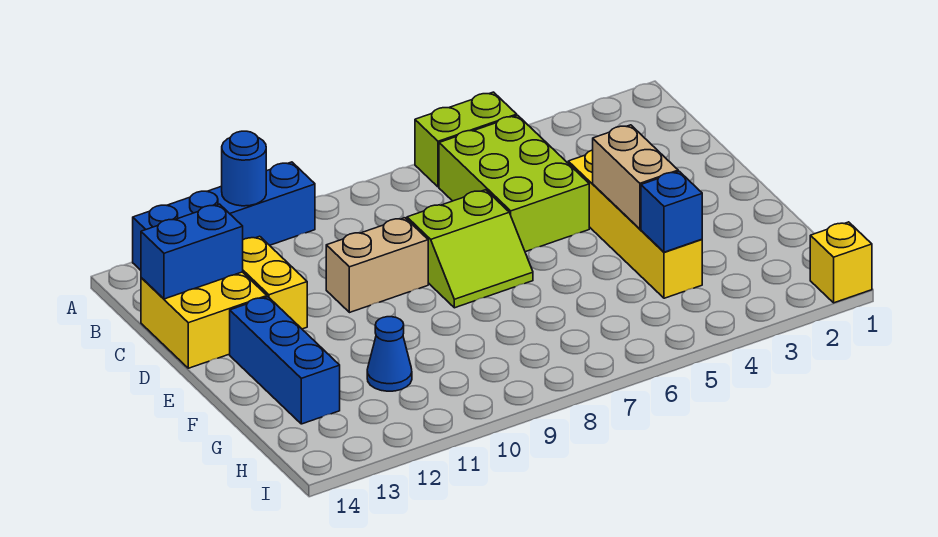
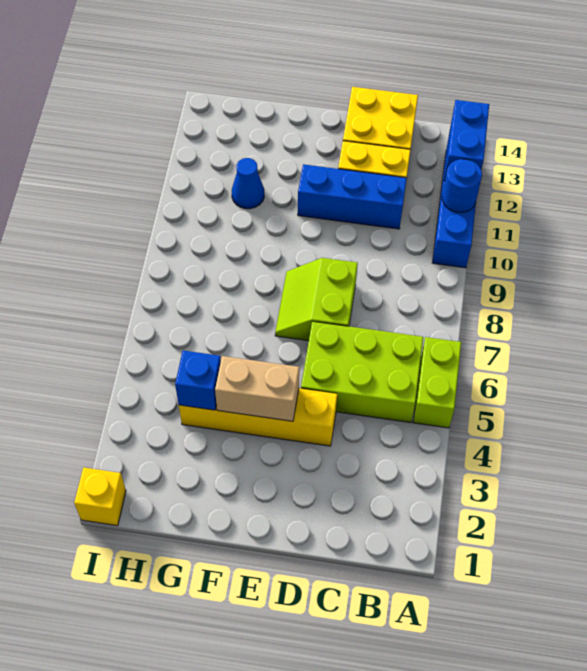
blue brick C13:C14 level 2 -> blue brick A12:A13 level 2
tan brick D9:D10 level 1 -> none
blue brick E13:G13 level 1 -> blue brick C11:E11 level 1

